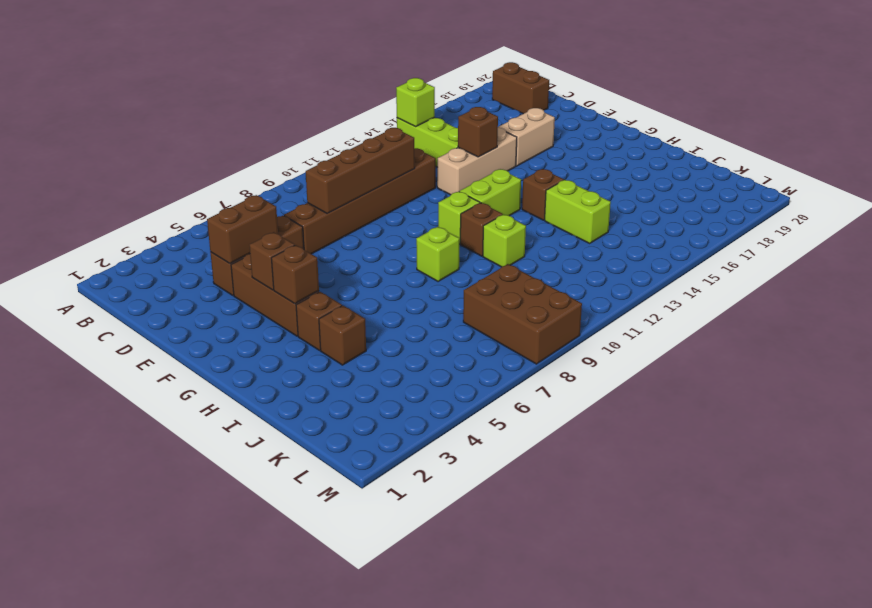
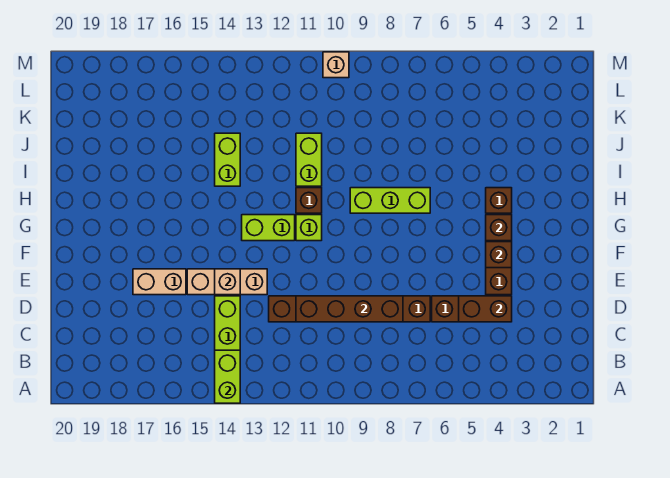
lime brick B14 level 2 -> lime brick A14:B14 level 2
brown brick B19:C19 level 1 -> none
brown brick E14 level 2 -> tan brick E14 level 2
lime brick H9 level 1 -> lime brick H7:H9 level 1
brown brick H14 level 1 -> none
brown brick I4 level 1 -> none
lime brick I11 level 1 -> lime brick I11:J11 level 1
brown brick K8:M9 level 1 -> none
none -> tan brick M10 level 1

